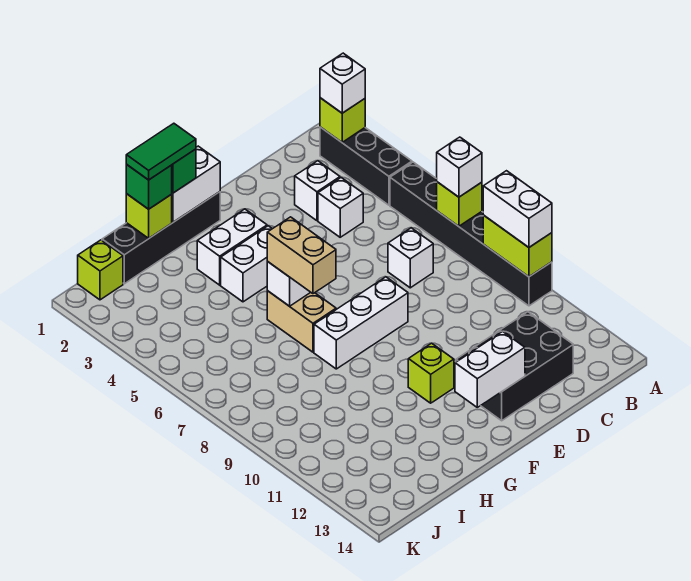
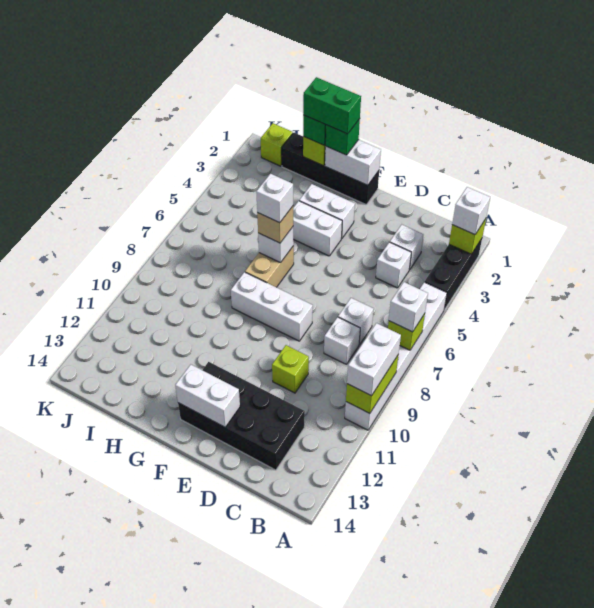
black brick A5:A10 level 1 -> white brick A5:A10 level 1
none -> white brick C8 level 1
black brick C12:E13 level 1 -> black brick C12:F13 level 1
lime brick F11 level 1 -> lime brick D10 level 1
green tile G1:H1 level 4 -> green brick G1:H1 level 4
tan brick G6:G7 level 3 -> tan brick G6 level 3
none -> white brick G6 level 4

